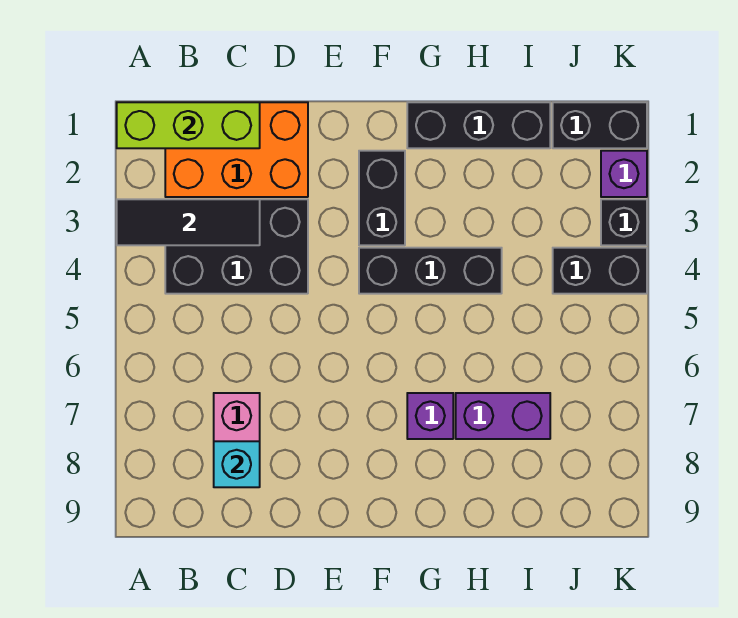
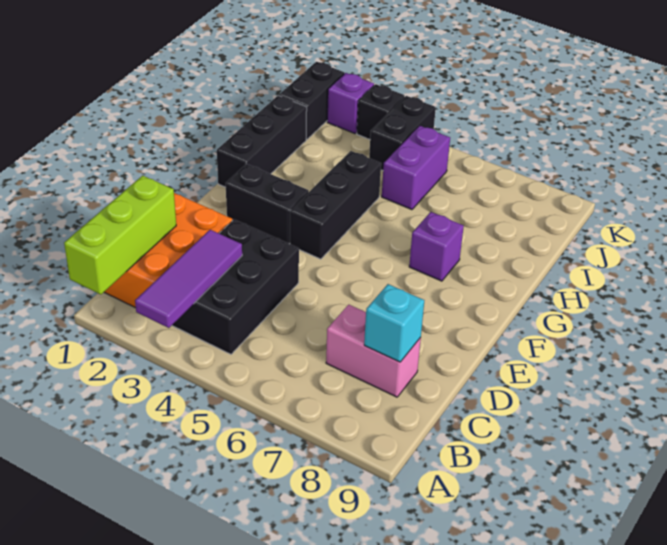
black tile A3:C3 level 2 -> purple tile A3:C3 level 2
purple brick H7:I7 level 1 -> purple brick I5:J5 level 1

